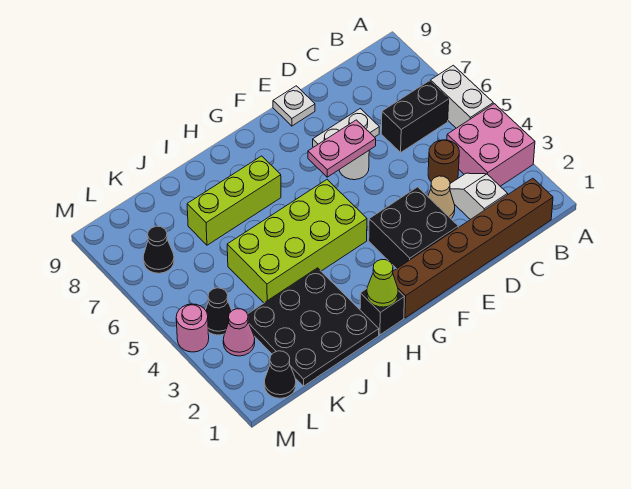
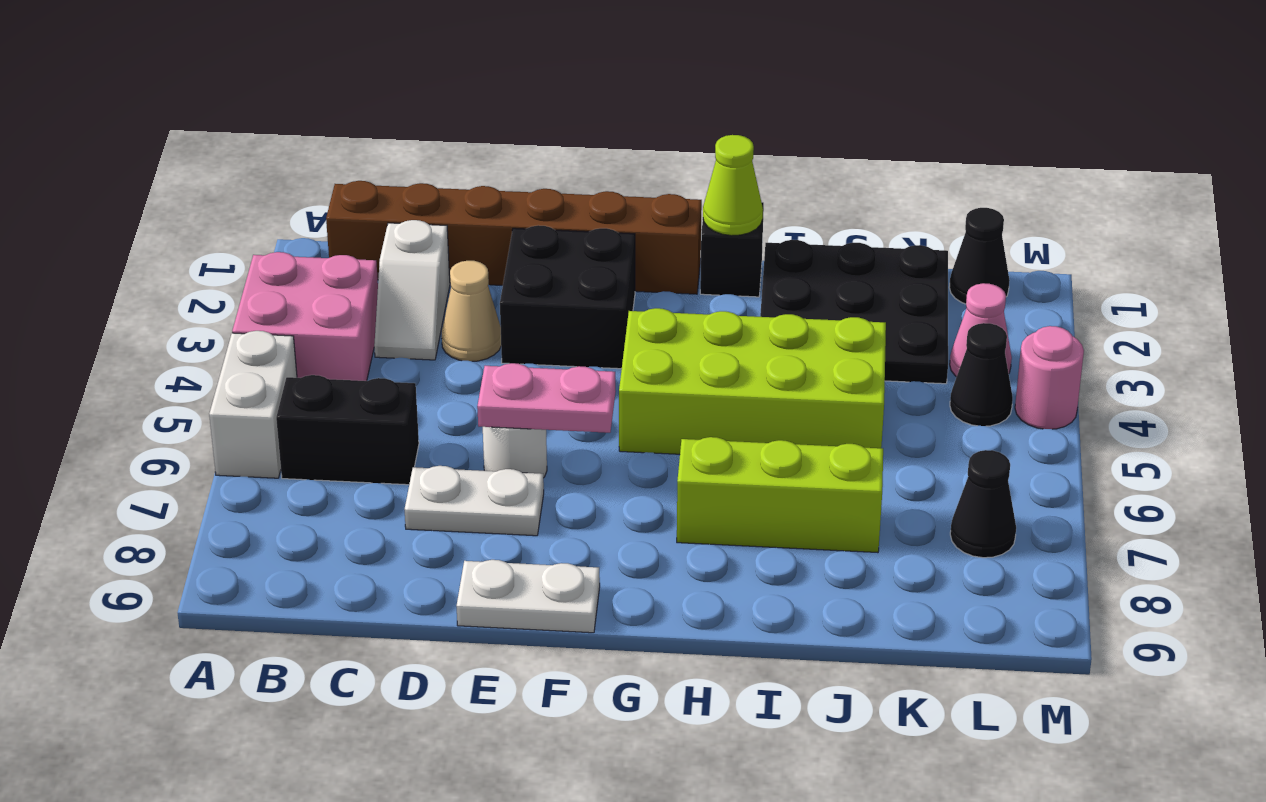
brown round brick C4 level 1 -> none
white plate E9 level 1 -> white plate E9:F9 level 1

